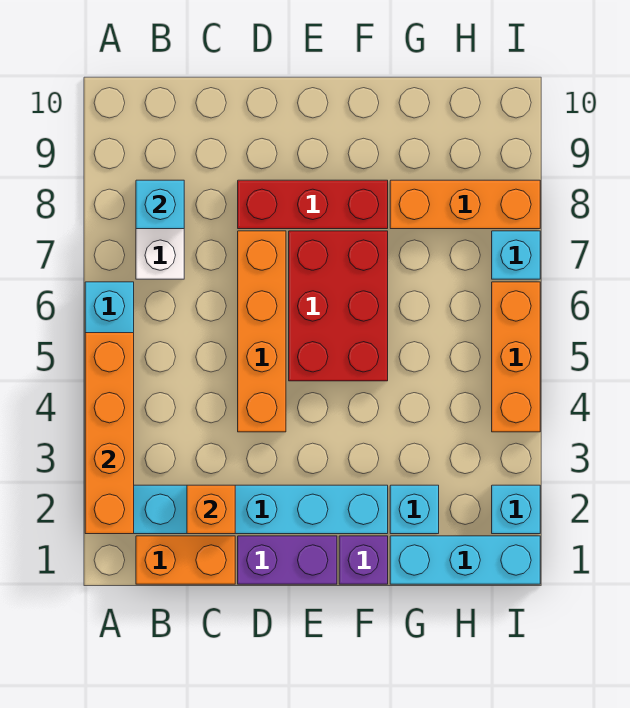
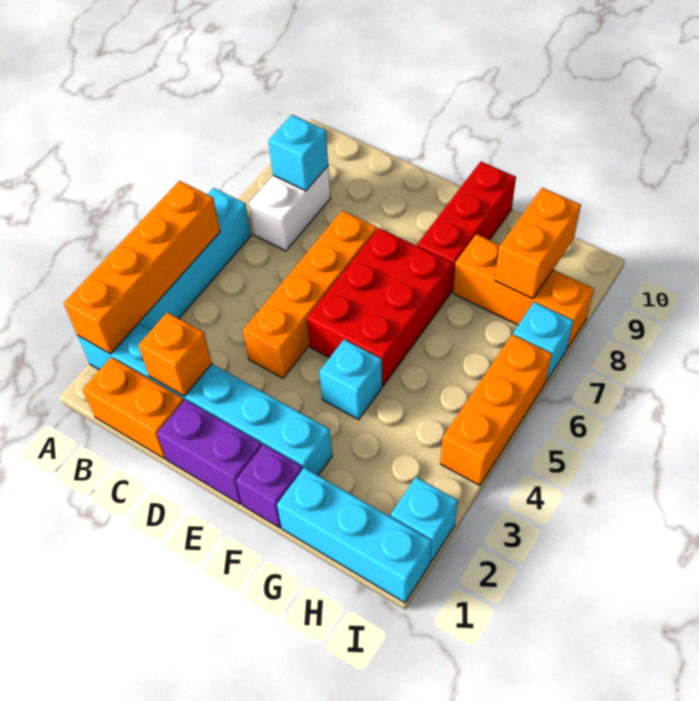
red brick D8:F8 level 1 -> red brick F8:F10 level 1
cyan brick G2 level 1 -> cyan brick F4 level 1
none -> orange brick H8:H9 level 2

